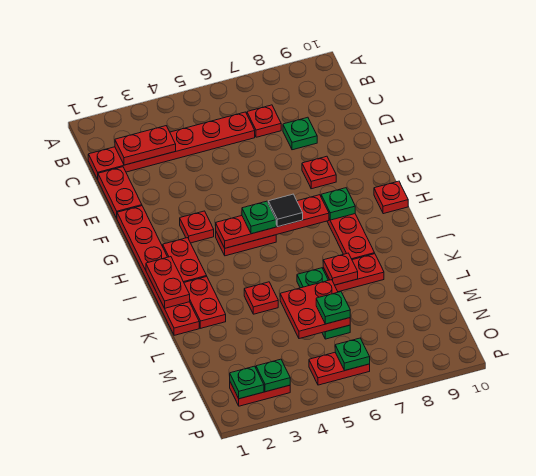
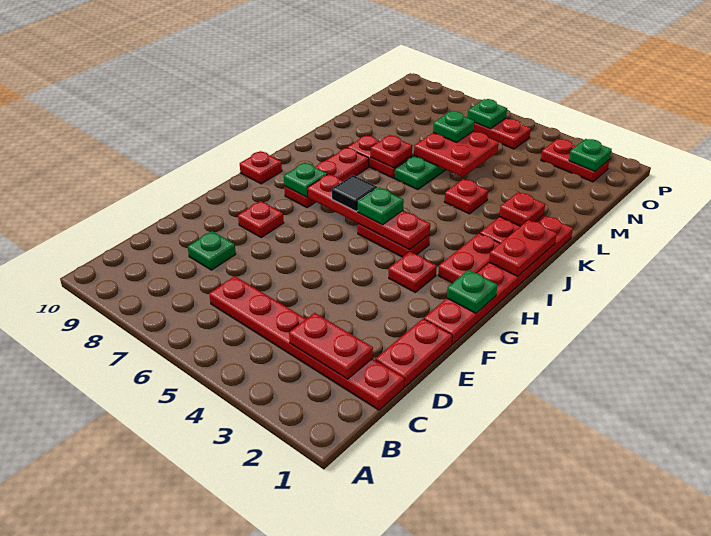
red plate C7 level 1 -> red plate K2 level 2
green plate O3 level 2 -> green plate G1 level 2

